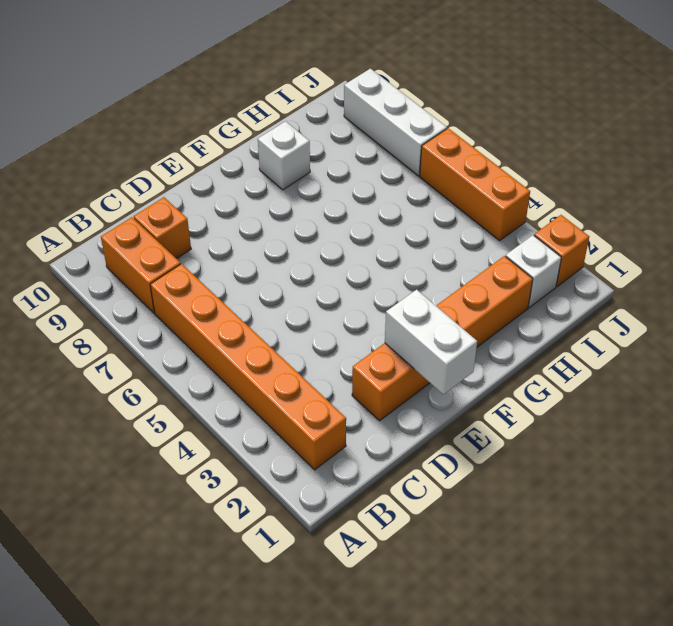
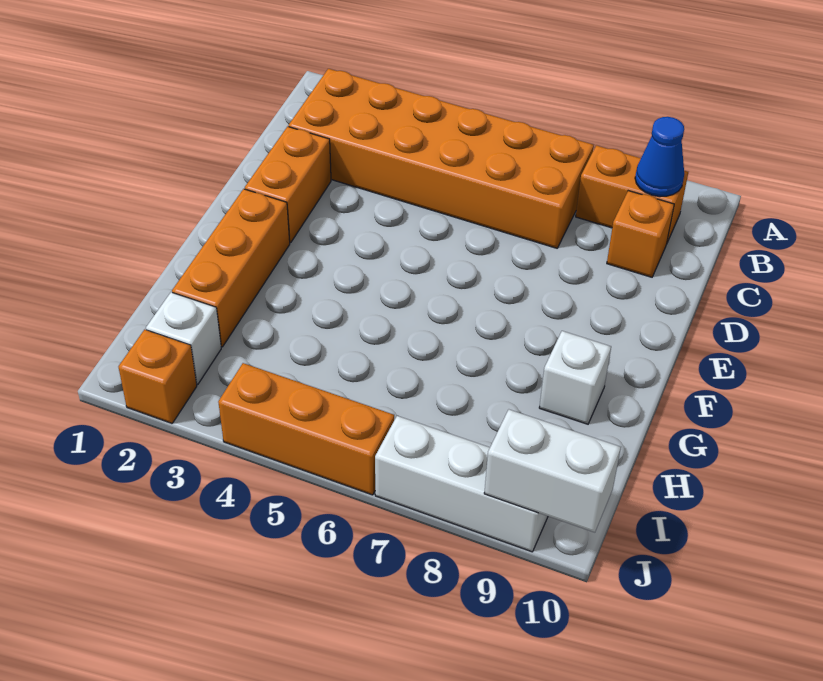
orange brick B2:B7 level 1 -> orange brick B2:C7 level 1
none -> blue cone B9 level 2
white brick E1:E2 level 2 -> white brick J9:J10 level 2

